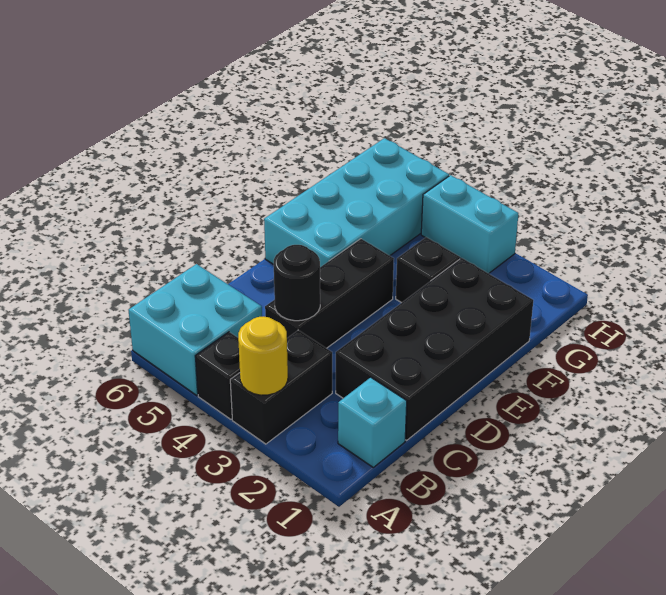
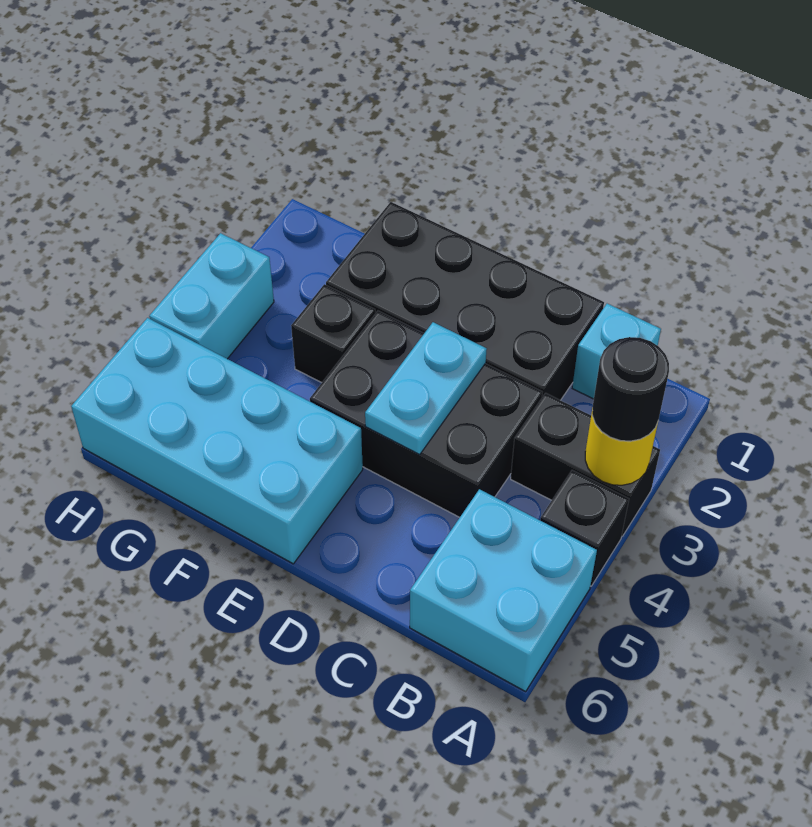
black brick C4:E4 level 1 -> black brick C3:E4 level 1
black round brick C4 level 2 -> black round brick A3 level 3
none -> cyan plate D3:D4 level 2

